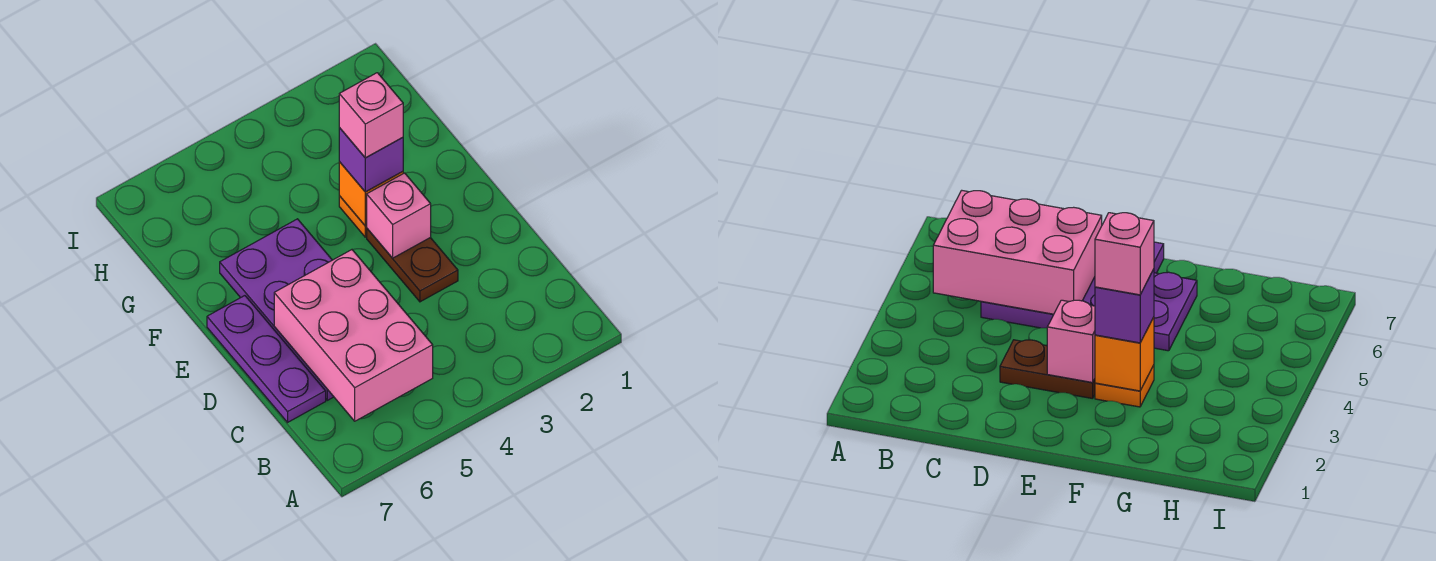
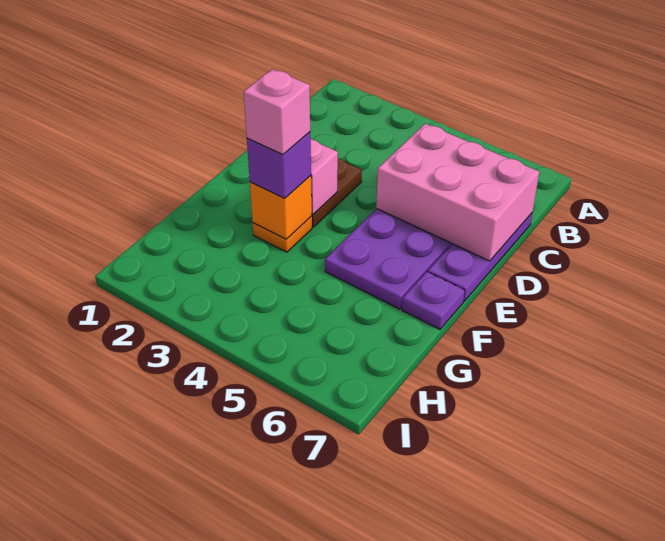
pink brick B5:D6 level 2 -> pink brick C5:D7 level 2
none -> purple plate F7 level 1

